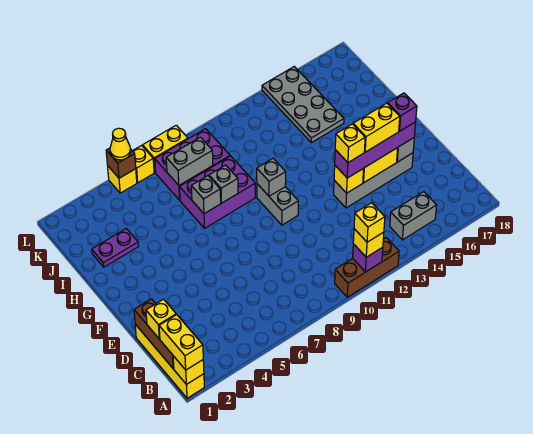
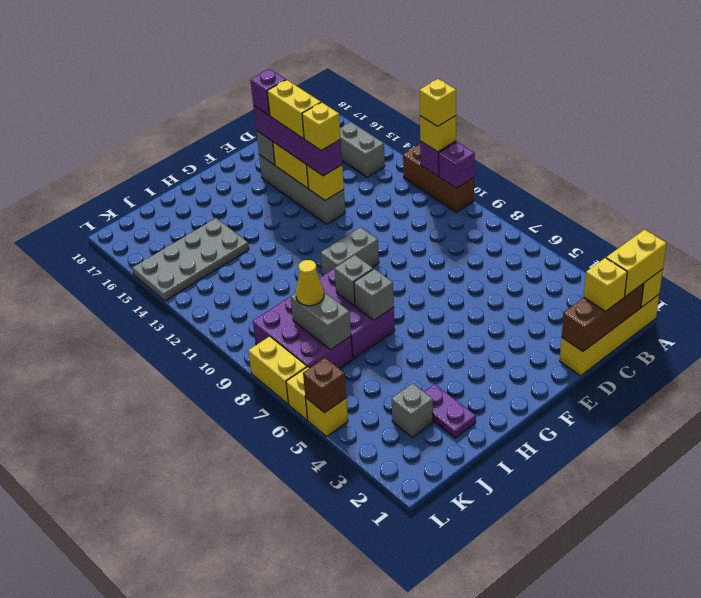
none -> purple brick A10 level 2
grey brick G10 level 2 -> grey brick J3 level 1
yellow cone L5 level 3 -> yellow cone J8 level 3

